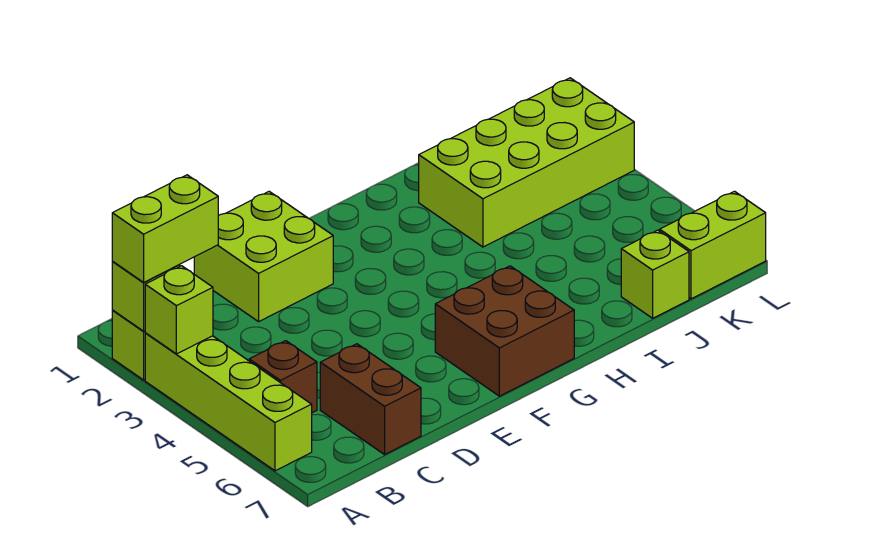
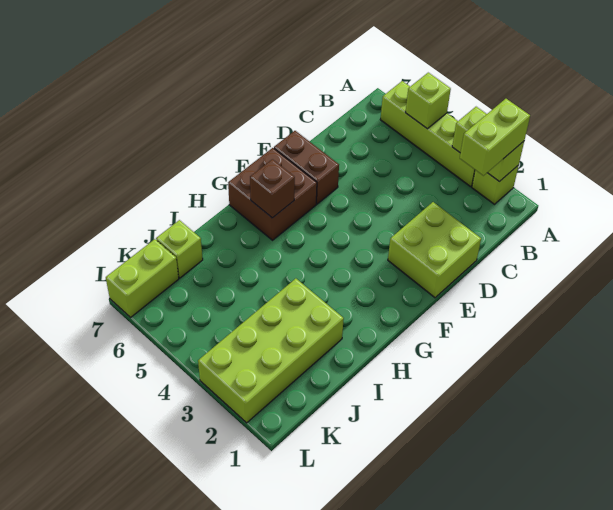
none -> lime brick A5 level 2
brown brick B5 level 1 -> brown brick G6 level 2
brown brick C6:C7 level 1 -> brown brick E6:E7 level 1

